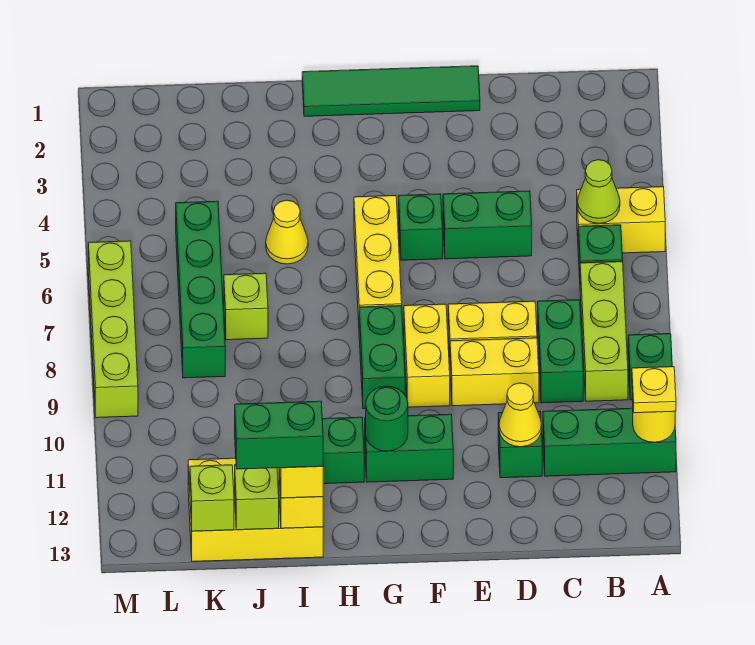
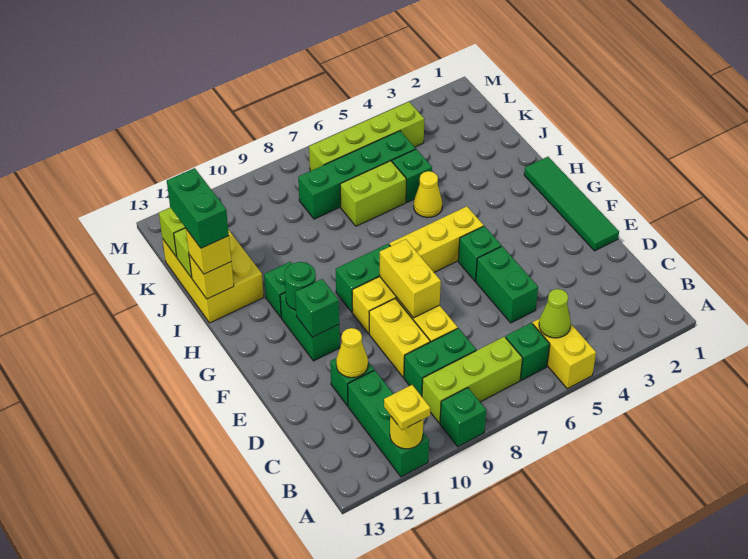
none -> yellow brick E8:F8 level 2
none -> green brick F11 level 2
none -> green brick J5 level 1
lime brick J7 level 1 -> lime brick J6:J7 level 1
lime brick M6:M9 level 1 -> lime brick L4:L7 level 1

